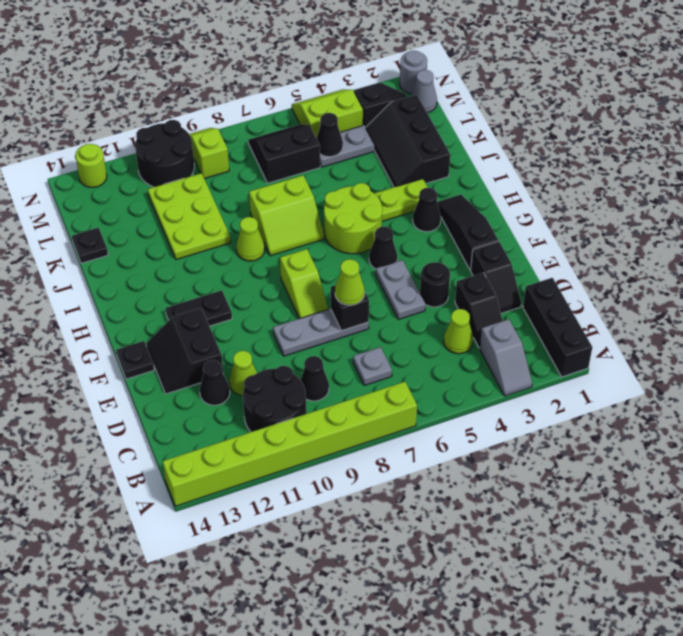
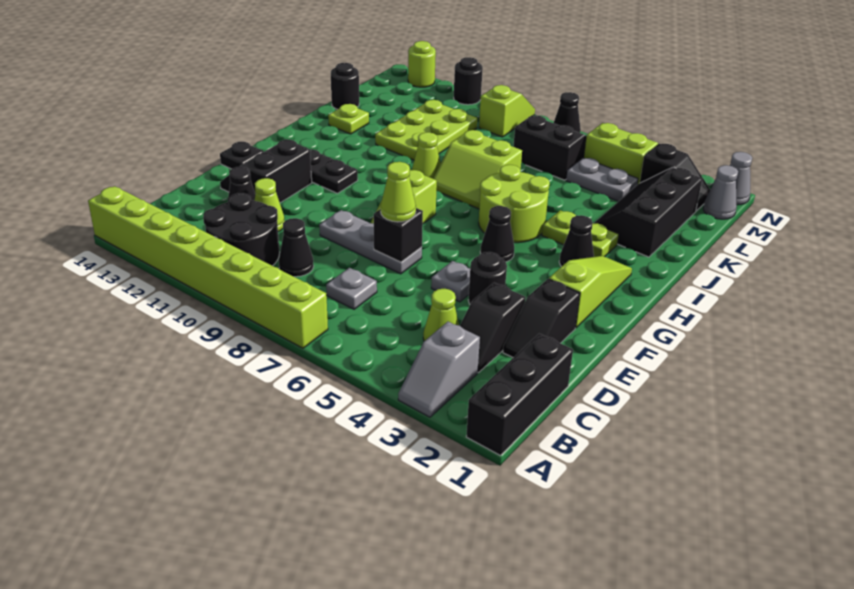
grey plate E5:F5 level 1 -> grey plate E5 level 1
black slope F2:H2 level 1 top F -> lime slope F2:H2 level 1 top F
none -> lime plate J13 level 1
black plate K14 level 1 -> black round brick K14 level 1
black cone L5 level 2 -> black cone N7 level 1
black round brick M10:N11 level 1 -> black round brick N11 level 1
grey round brick N1 level 1 -> grey cone N1 level 1

